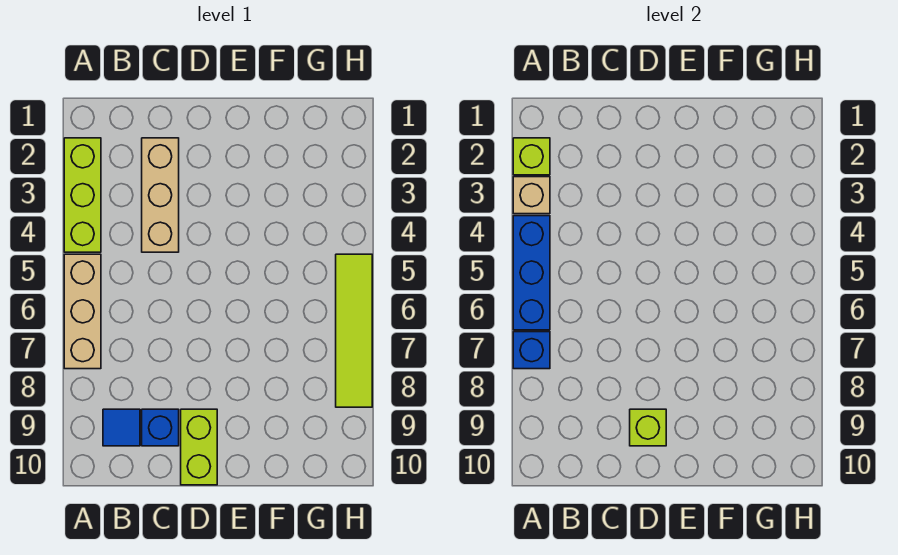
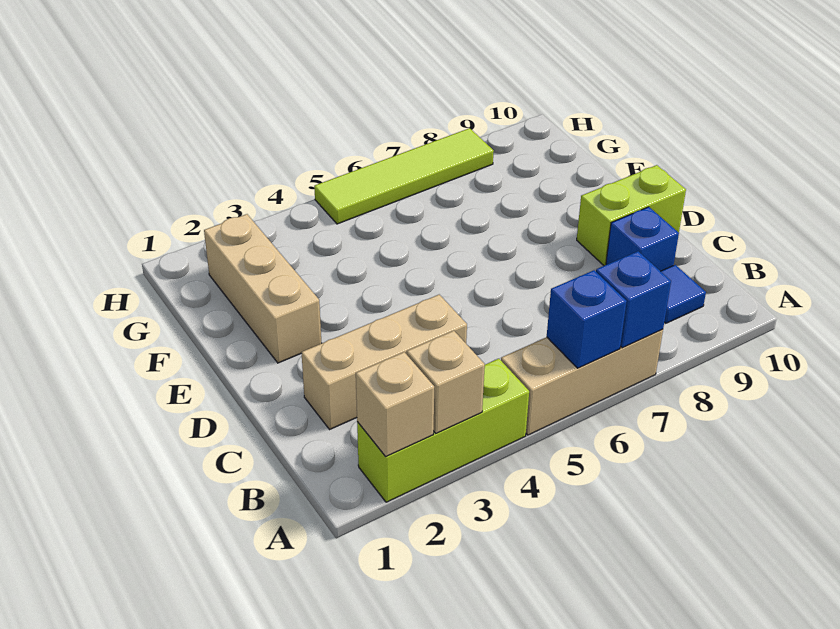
lime brick A2 level 2 -> tan brick A2 level 2
blue brick A4:A6 level 2 -> blue brick A6 level 2
lime brick D9 level 2 -> none
none -> tan brick E2:G2 level 1

